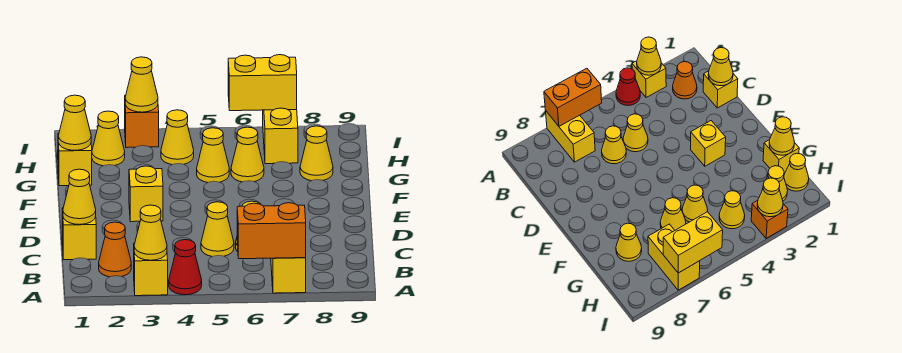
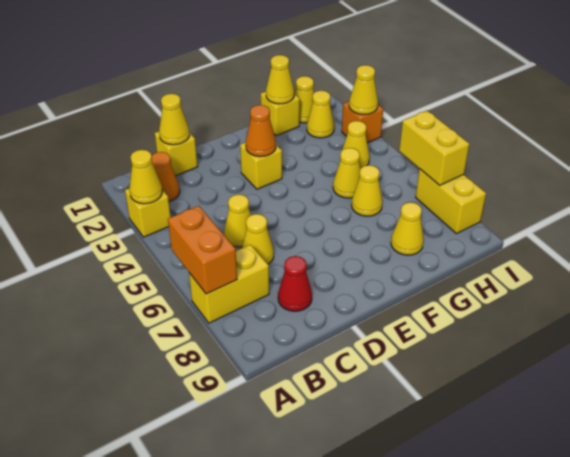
red cone A4 level 1 -> red cone C8 level 1
none -> orange cone E3 level 2
yellow brick H7:I7 level 1 -> yellow brick I7:I8 level 1

